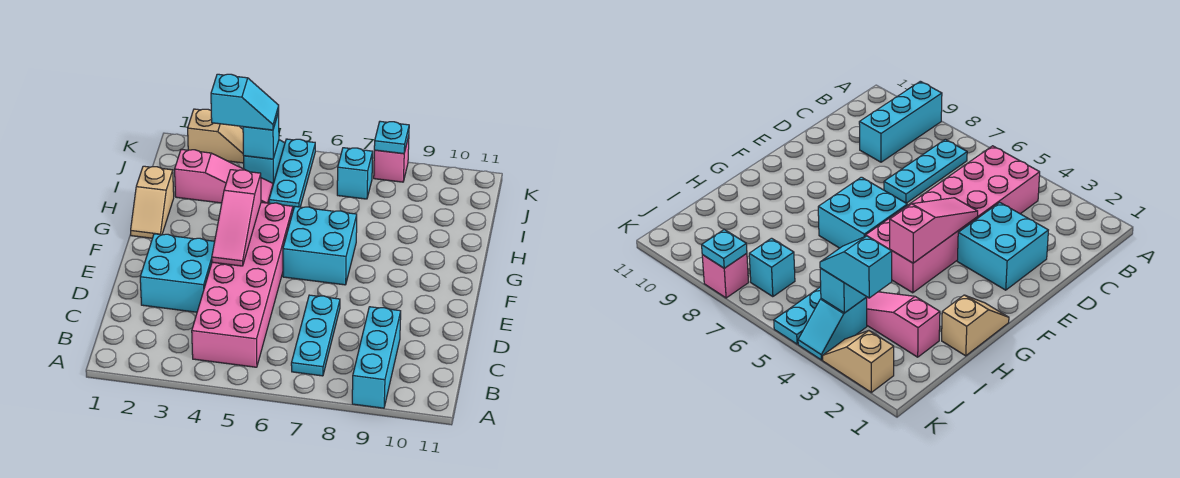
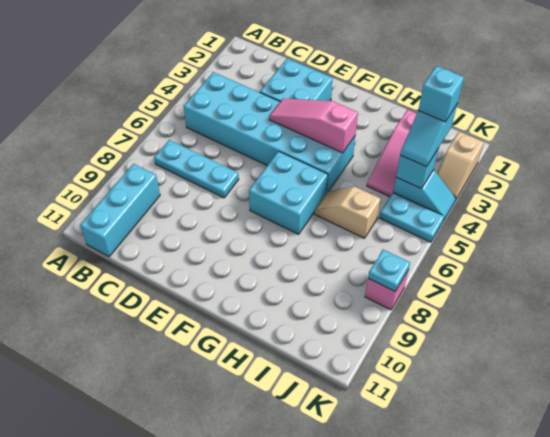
cyan brick A9:C9 level 1 -> cyan brick B9:B11 level 1
pink brick B4:G5 level 1 -> cyan brick B4:G5 level 1
tan slope G1:H1 level 1 top H -> tan slope H6:I6 level 1 top I
cyan plate I5:K5 level 1 -> cyan plate J5:K5 level 1
cyan brick J7 level 1 -> cyan brick J3 level 4

